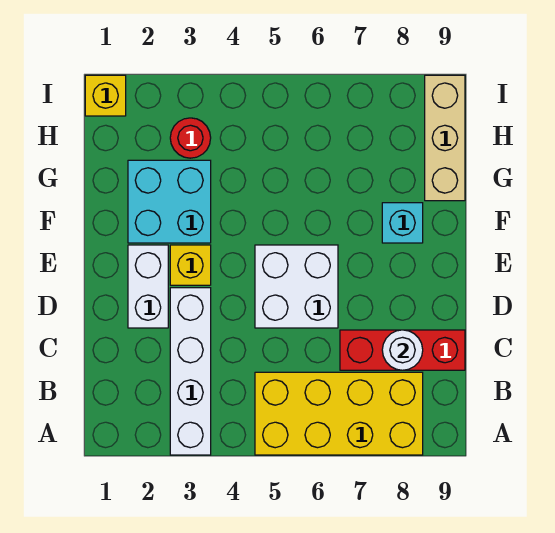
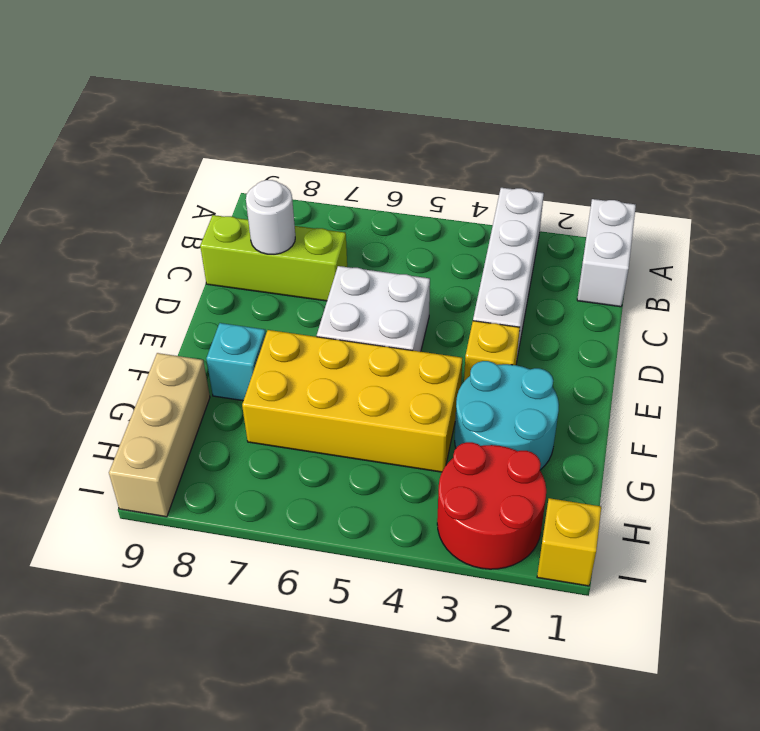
yellow brick A5:B8 level 1 -> yellow brick F4:G7 level 1
red brick C7:C9 level 1 -> lime brick C7:C9 level 1
white brick D2:E2 level 1 -> white brick A1:B1 level 1
cyan brick F2:G3 level 1 -> cyan round brick F2:G3 level 1
red round brick H3 level 1 -> red round brick H2:I3 level 1

